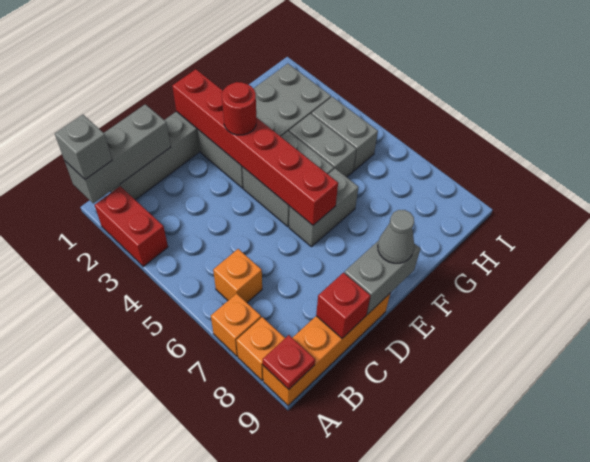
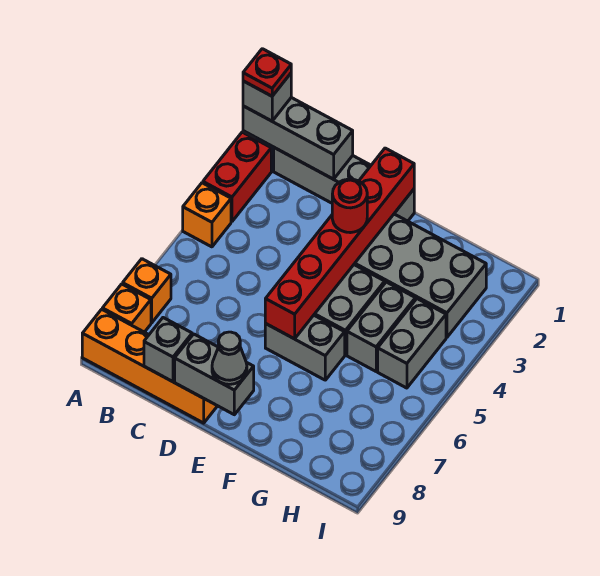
red plate A9 level 2 -> red plate A1 level 4
orange brick B6 level 1 -> orange brick A4 level 1
red brick C9 level 2 -> grey brick C9 level 2

